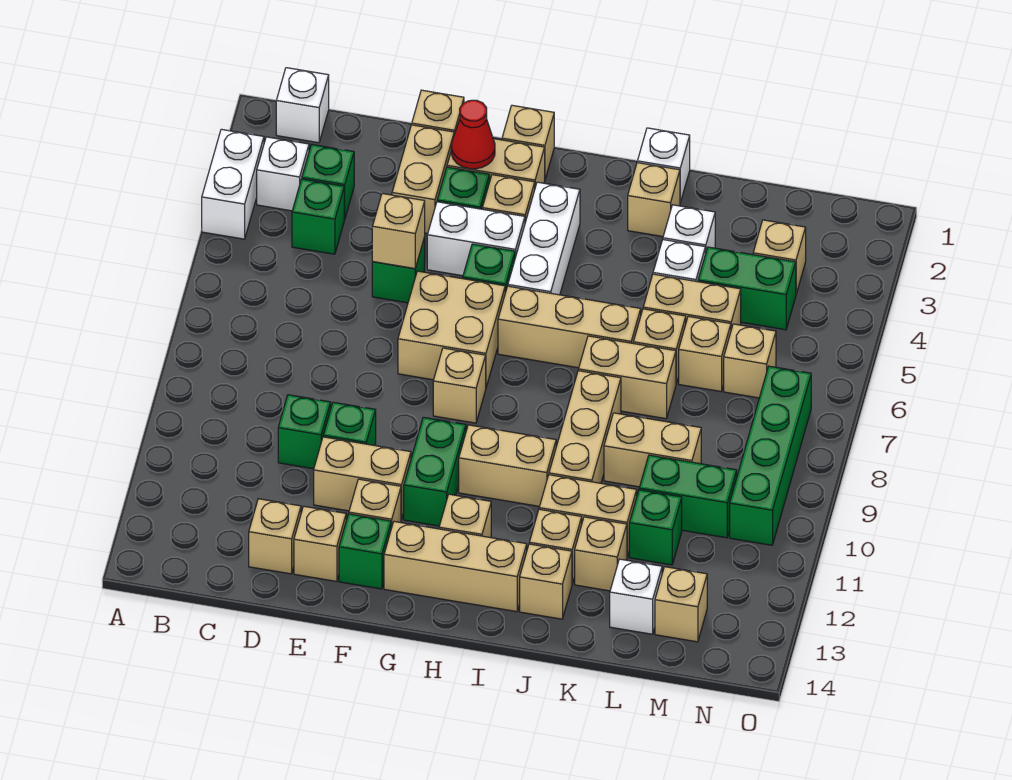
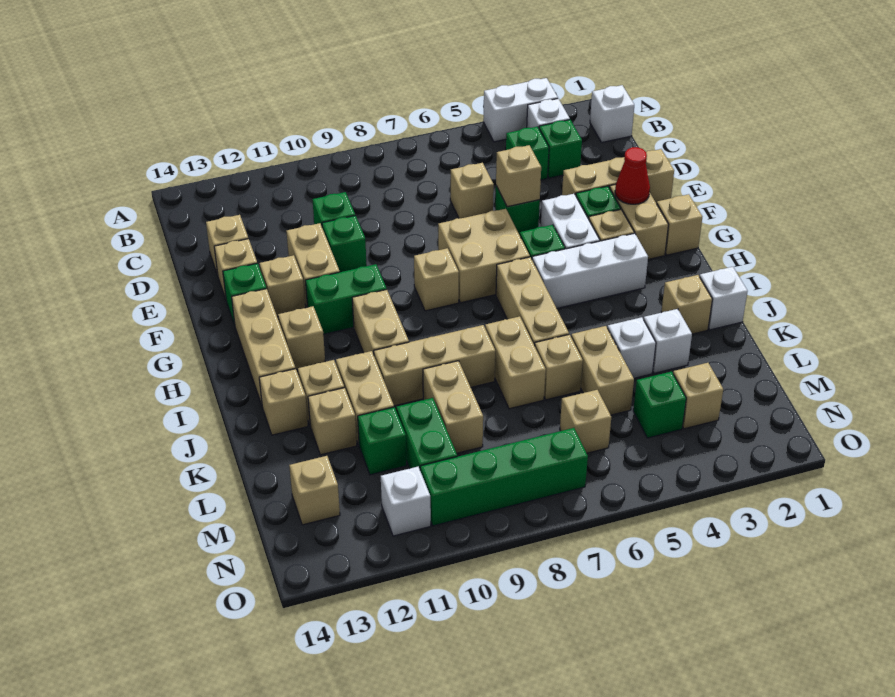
green brick L4:M4 level 1 -> green brick M4 level 1
tan brick L6 level 1 -> tan brick D6 level 1
white brick L13 level 1 -> white brick N11 level 1

